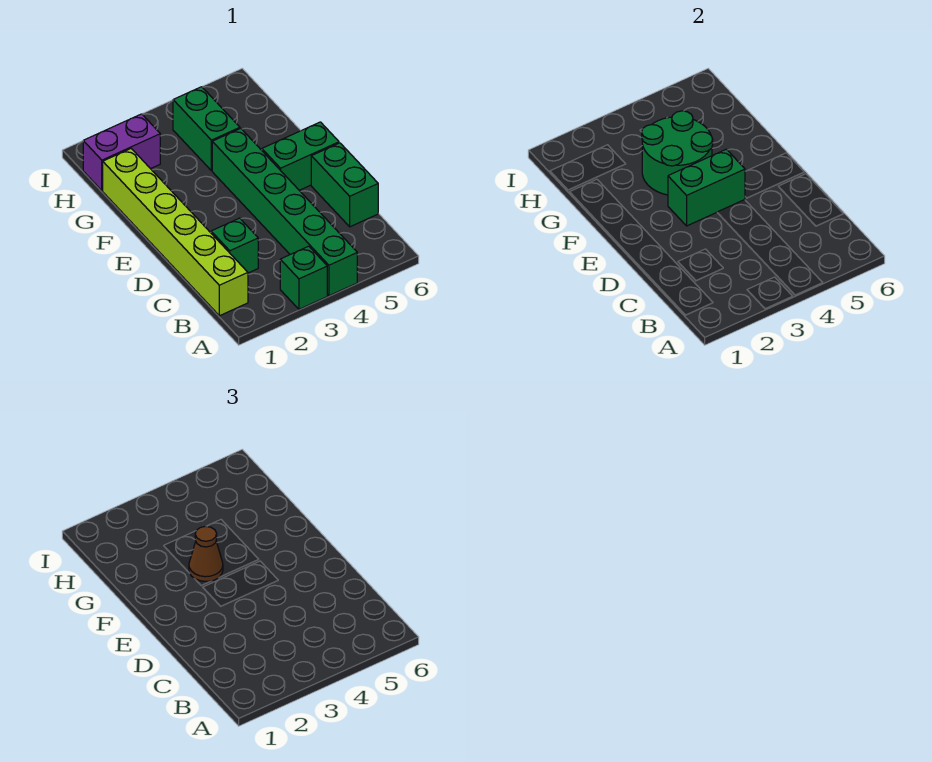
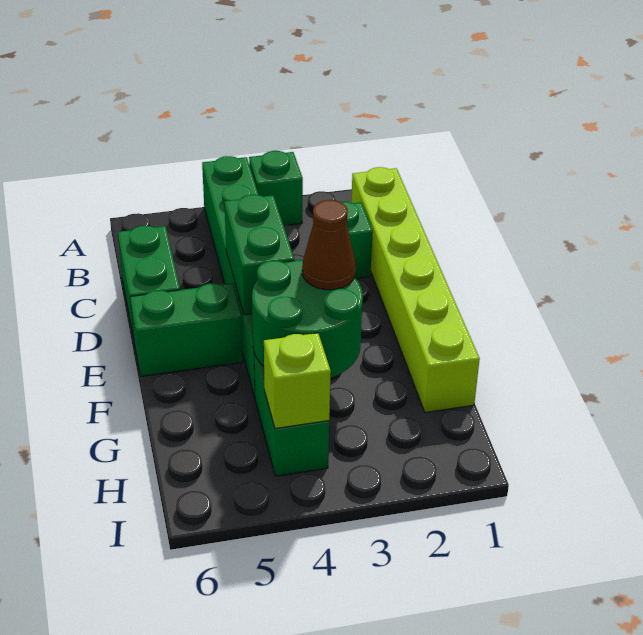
green brick E3:E4 level 2 -> green brick D4:E4 level 2
purple brick H1:H2 level 1 -> none
none -> lime brick H4 level 2

